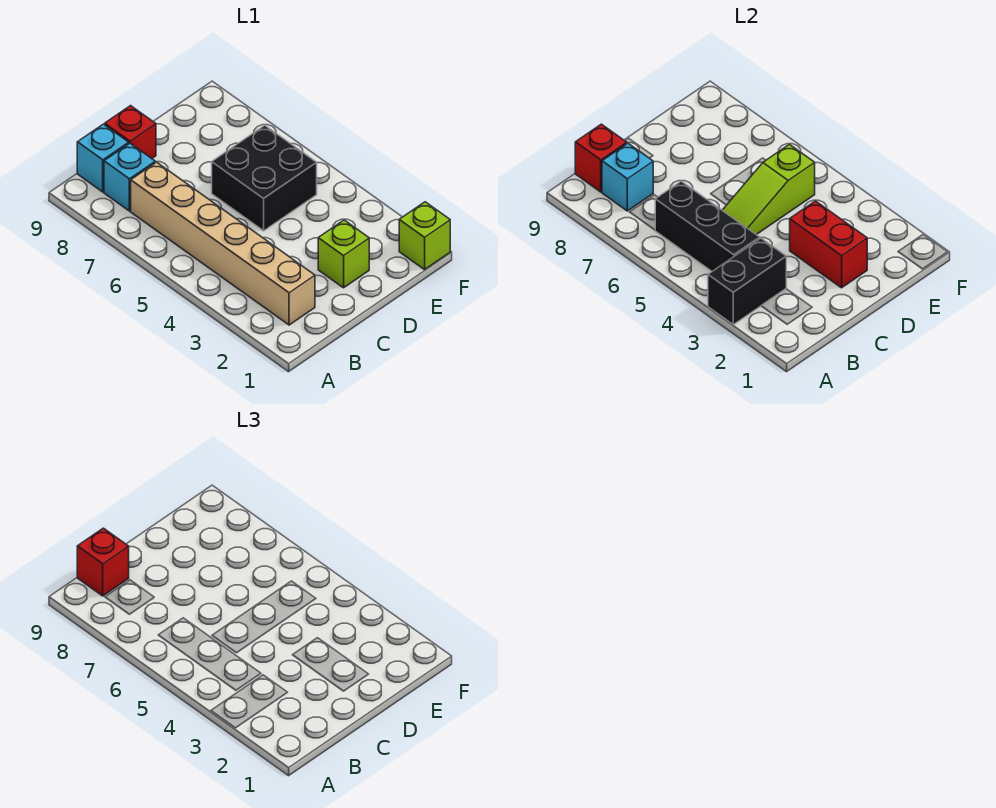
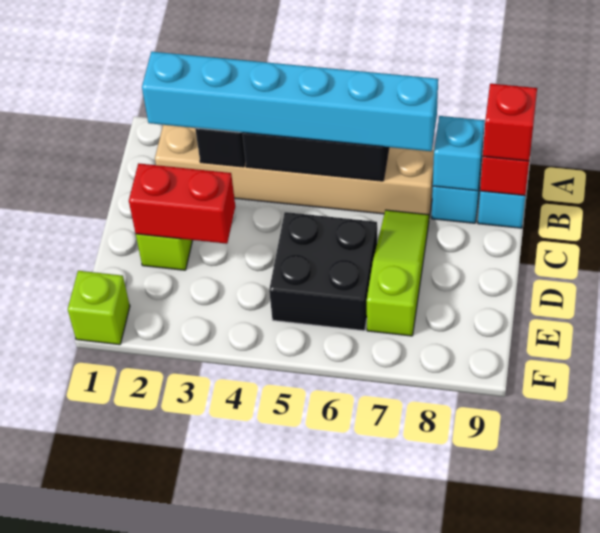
none -> cyan brick B2:B7 level 3
lime slope C5:E5 level 2 top E -> lime slope C7:E7 level 1 top E
red brick C9 level 1 -> none

